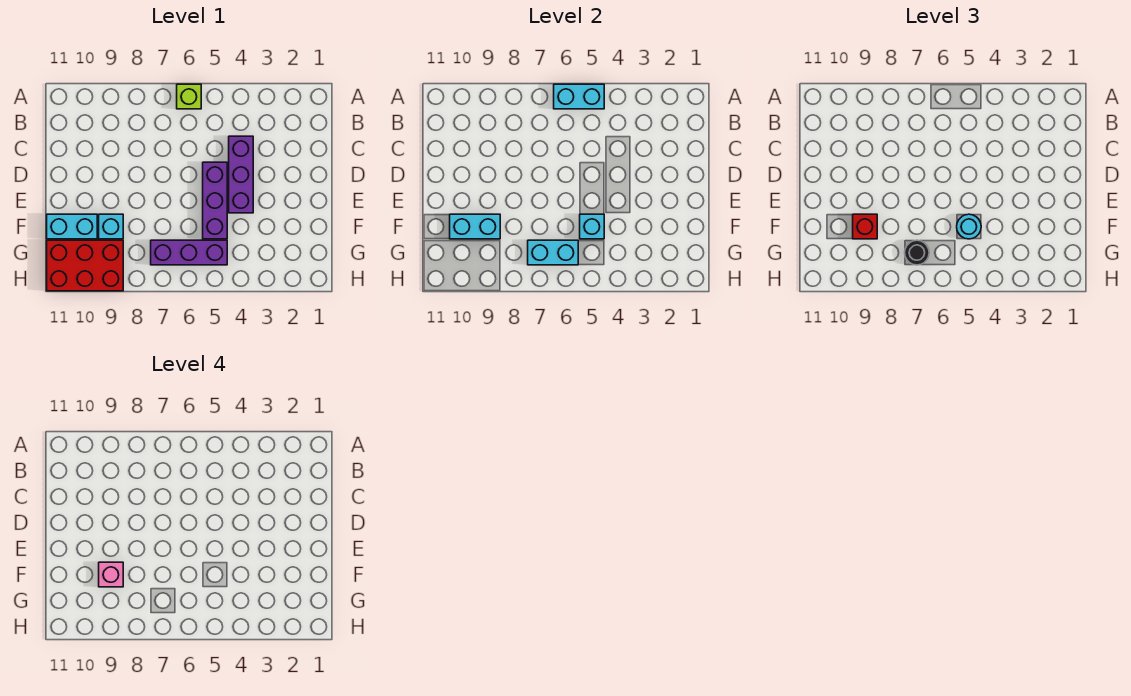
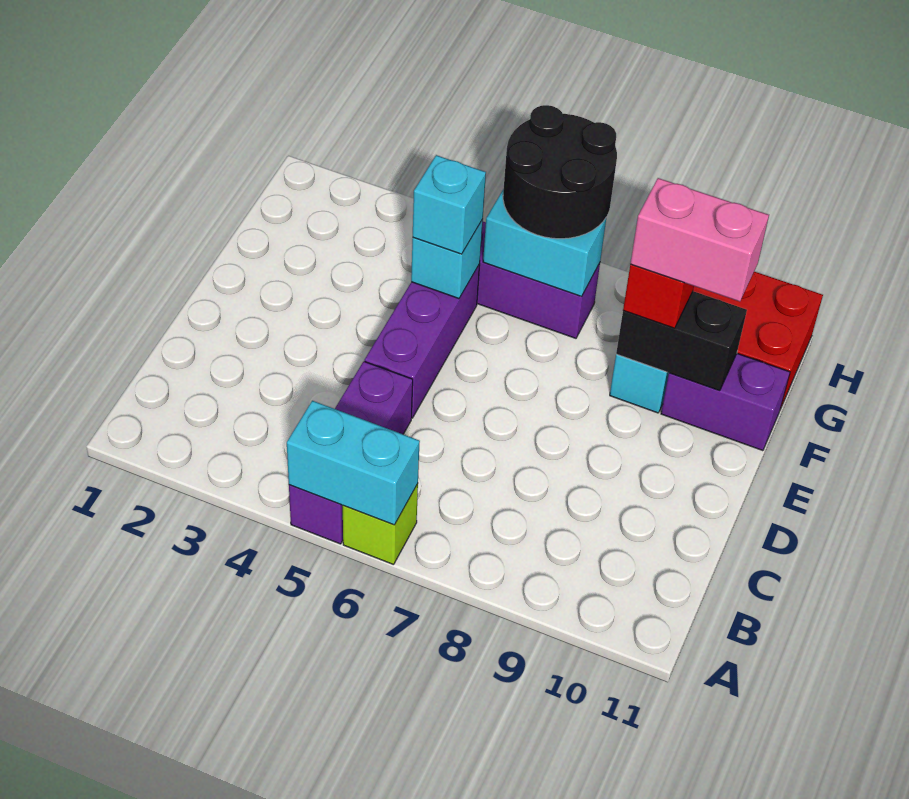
purple brick C4:E4 level 1 -> purple brick A5:C5 level 1
cyan round brick F5 level 3 -> cyan brick F5 level 3
cyan brick F9:F10 level 2 -> black brick F9:F10 level 2
pink brick F9 level 4 -> pink brick F9:F10 level 4
cyan brick F10:F11 level 1 -> purple brick F10:F11 level 1
black round brick G7 level 3 -> black round brick G6:H7 level 3

